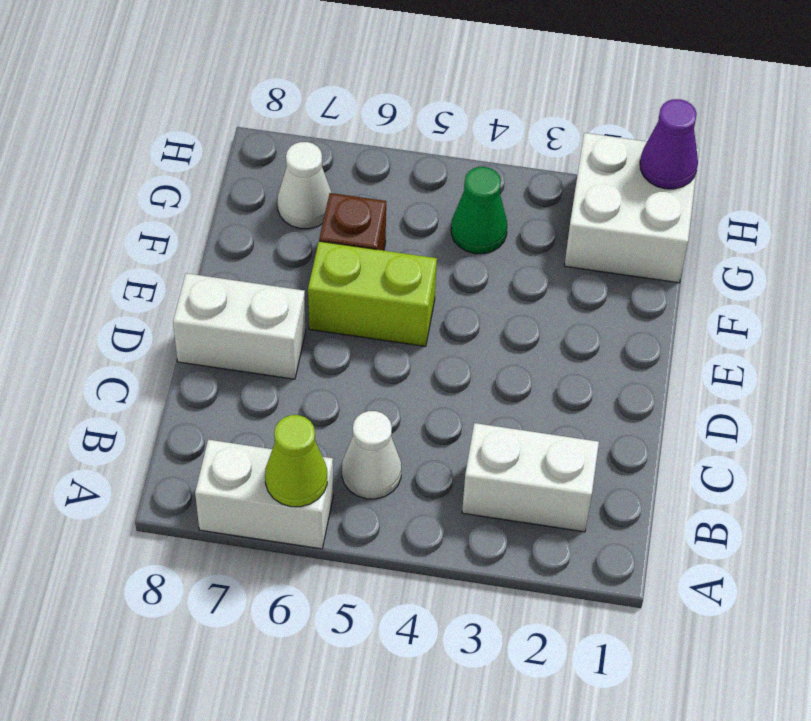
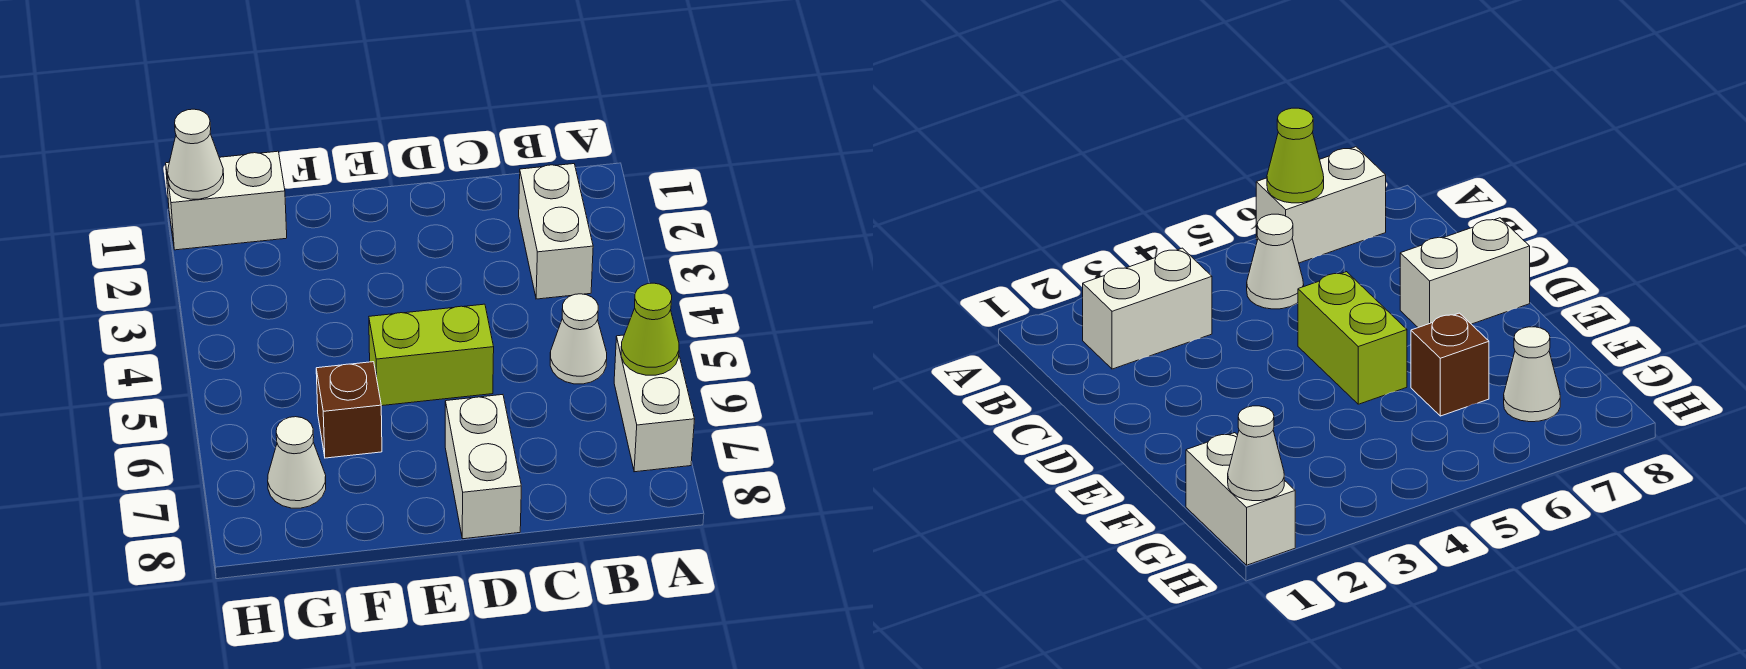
lime brick E5:E6 level 1 -> lime brick D5:E5 level 1
white brick G1:H2 level 1 -> white brick G1:H1 level 1
green cone G4 level 1 -> none
purple cone H1 level 2 -> white cone H1 level 2

